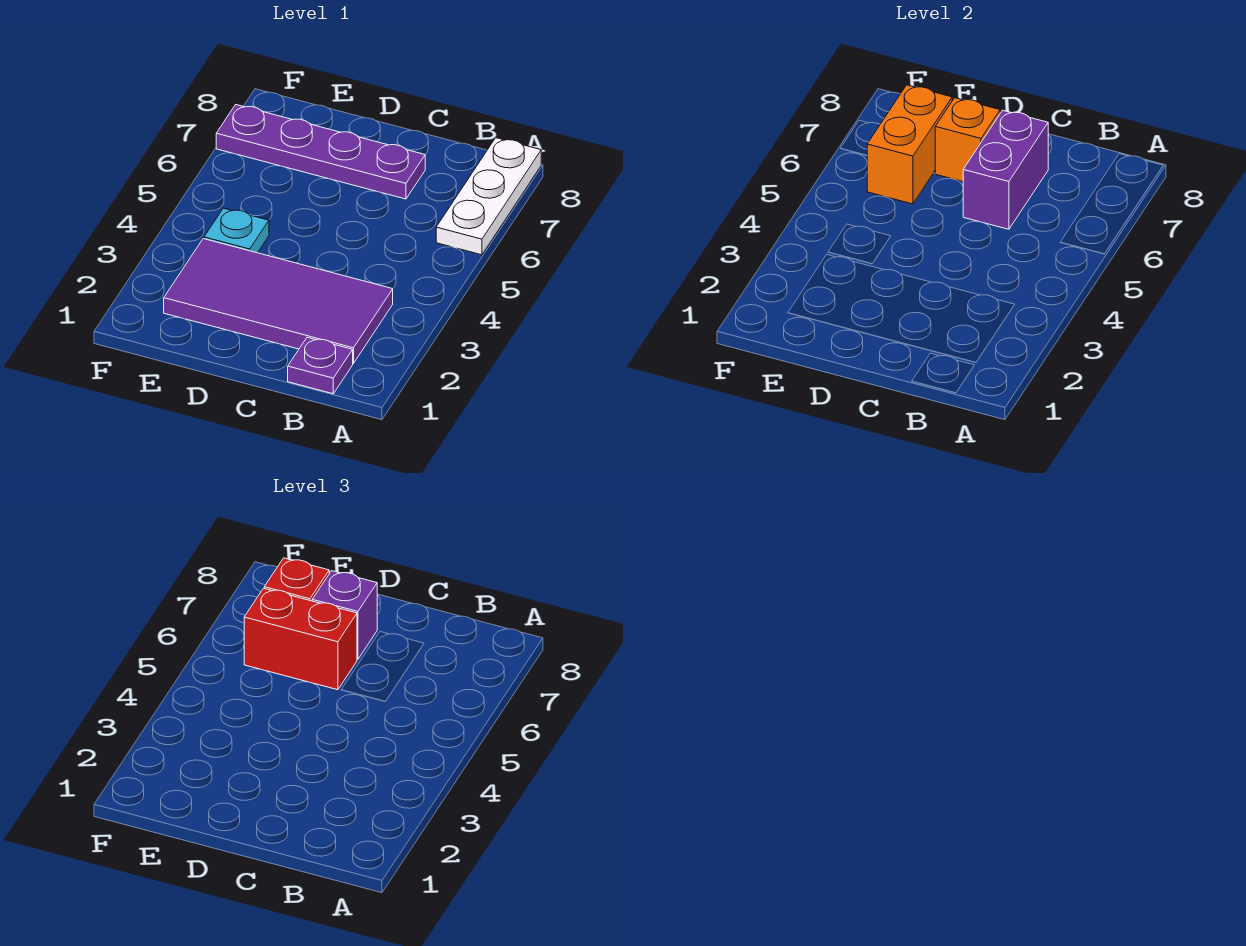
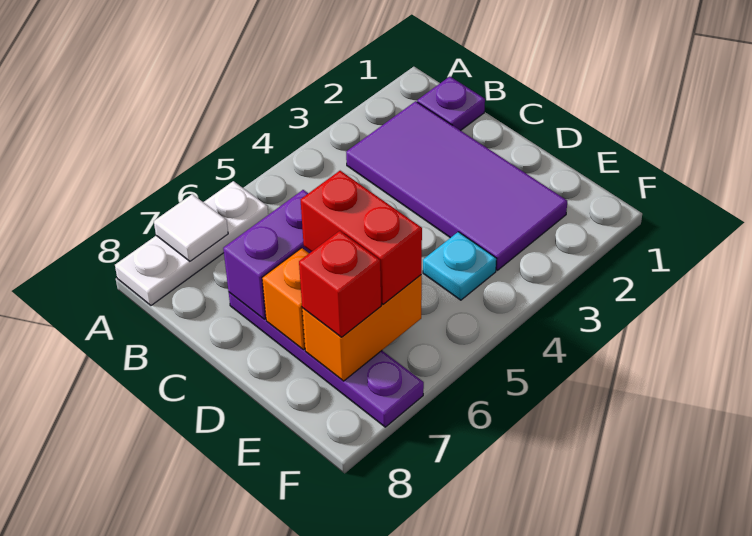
none -> white tile A7 level 2
purple brick D7 level 3 -> none

